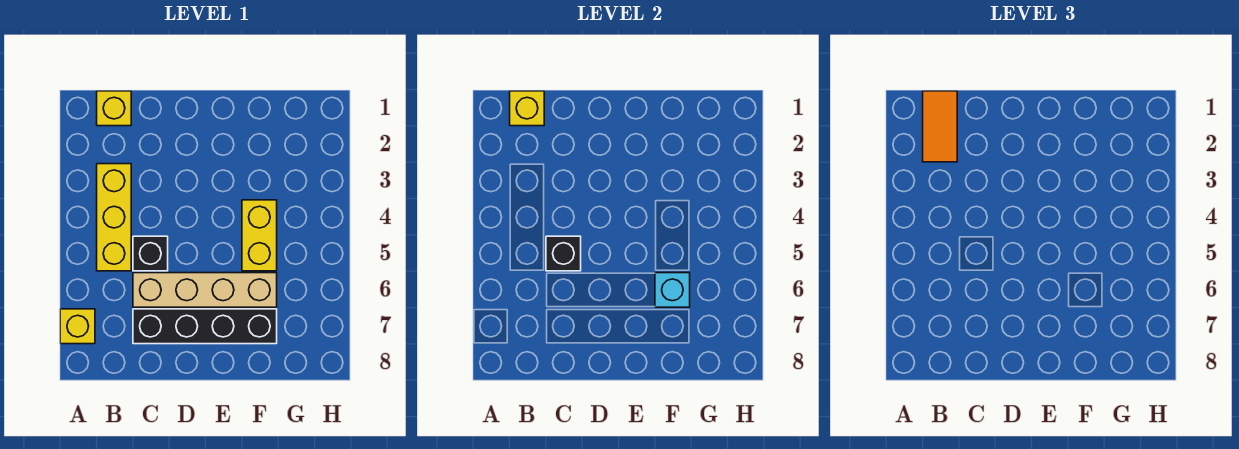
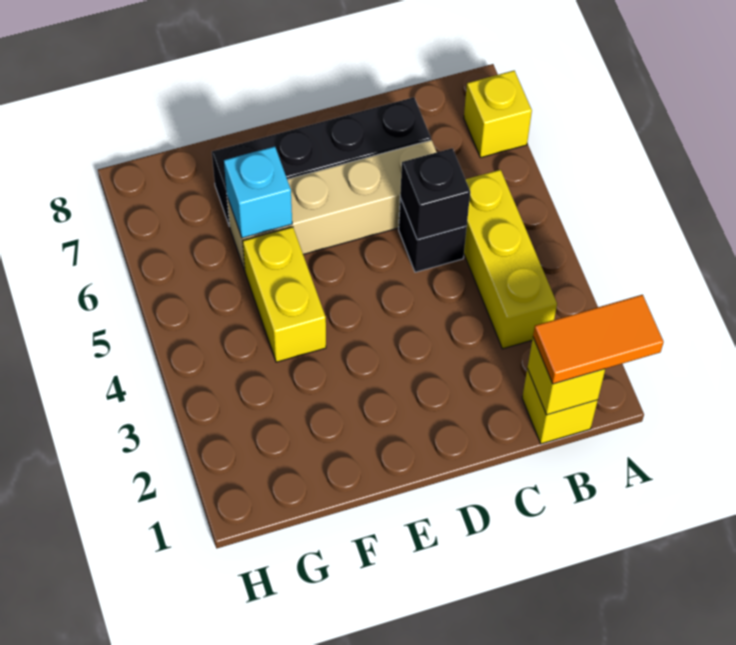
orange tile B1:B2 level 3 -> orange tile A1:B1 level 3

